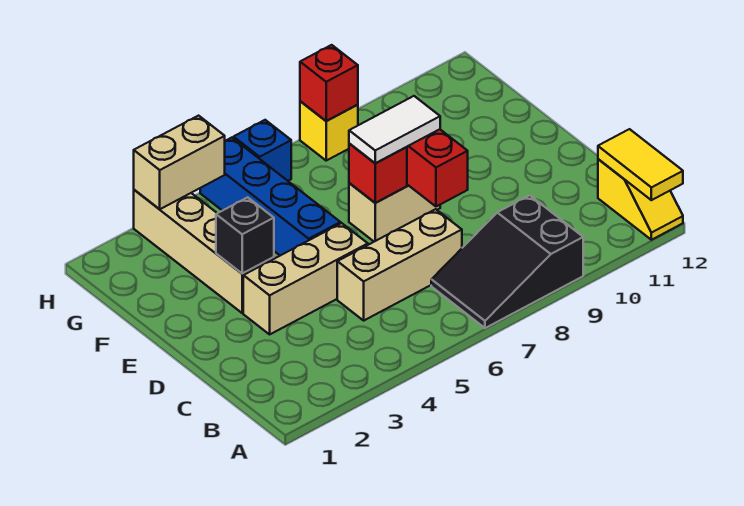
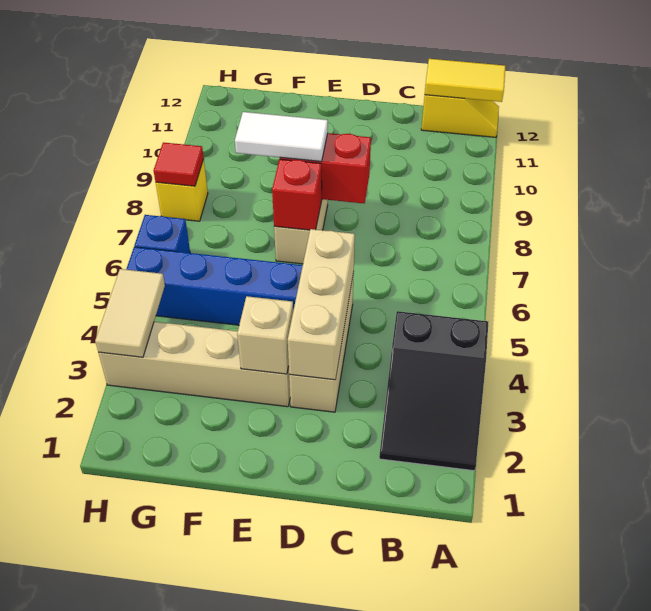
black slope A7:B9 level 1 top 9 -> black slope A2:B4 level 1 top 4
tan brick C5:C7 level 1 -> tan brick D3:D5 level 2
black brick E3 level 2 -> tan brick E3 level 2
white tile E7:E8 level 3 -> white tile E8:F8 level 3
tan brick H3:H4 level 2 -> tan tile H3:H4 level 2
red brick H8 level 2 -> red tile H8 level 2

